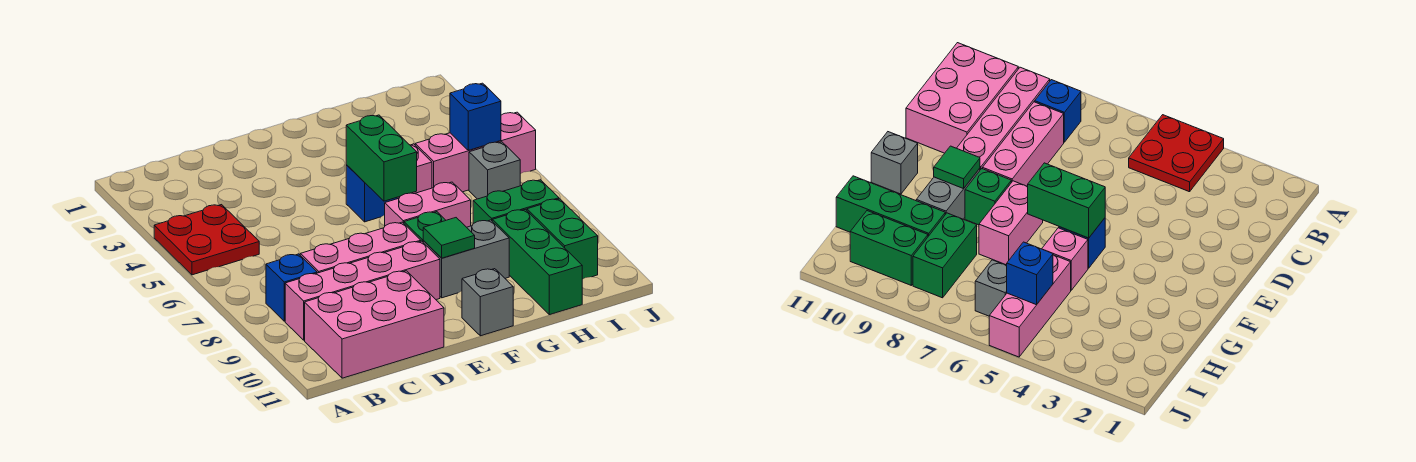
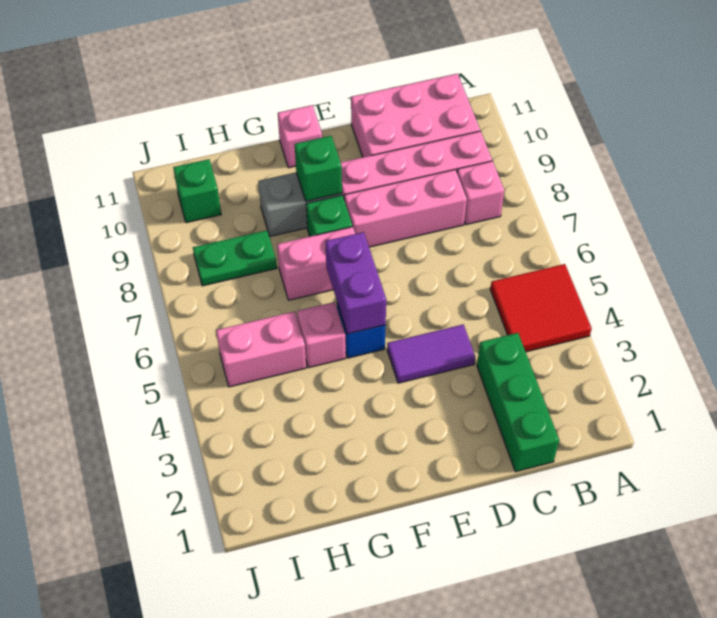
red plate A4:B5 level 1 -> red tile A4:B5 level 1
blue brick B8 level 1 -> pink brick B8 level 1
none -> purple tile D4:E4 level 1
green brick F5:F6 level 2 -> purple brick F5:F6 level 2
green tile F9 level 2 -> green brick F9 level 2
grey brick F11 level 1 -> pink brick F11 level 1
pink brick H5:J5 level 1 -> pink brick H5:I5 level 1
green brick H8:I8 level 1 -> green plate H8:I8 level 1
green brick H9:H11 level 1 -> green brick C1:C3 level 1
blue brick I5 level 2 -> none
grey brick I6 level 1 -> none
green brick I9:I10 level 1 -> green brick I10 level 1

